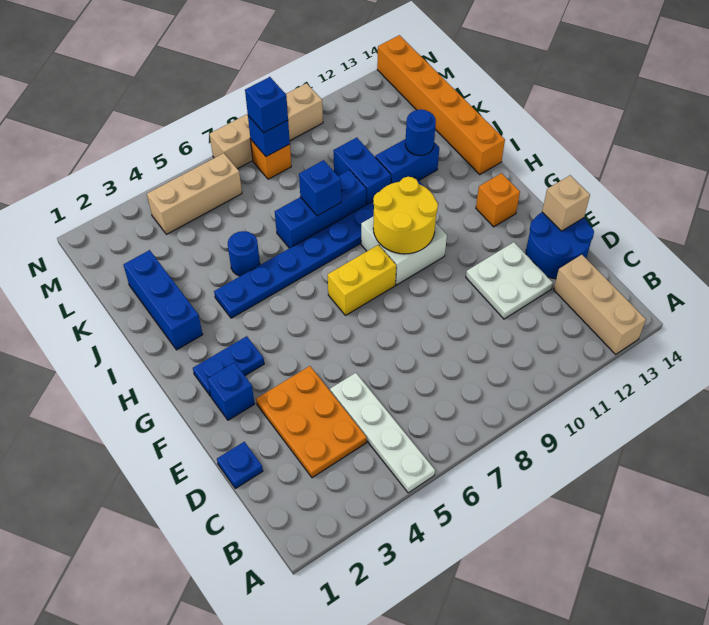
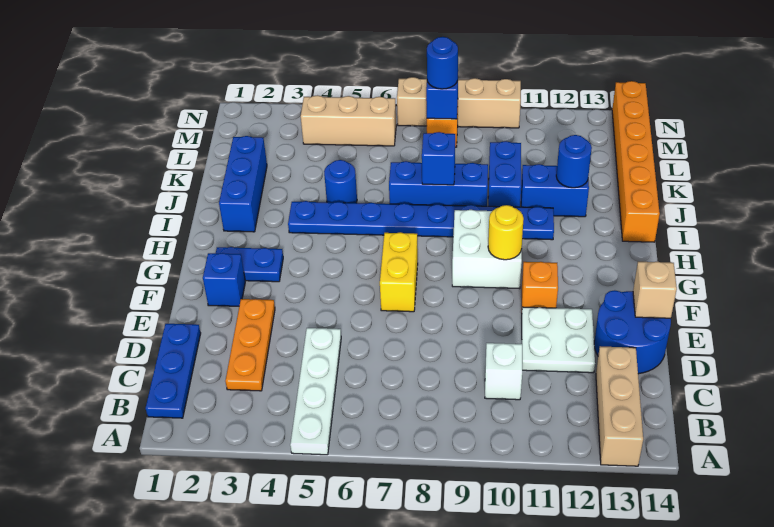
orange plate C3:E4 level 1 -> orange plate C3:E3 level 1
none -> white brick C10 level 1
blue plate D1 level 1 -> blue plate B1:D1 level 1
yellow brick G7:G8 level 1 -> yellow brick F7:G7 level 1
yellow round brick G9:H10 level 2 -> yellow round brick G10 level 2
orange brick G13 level 1 -> orange brick F11 level 1
blue brick M8 level 3 -> blue round brick M8 level 3

